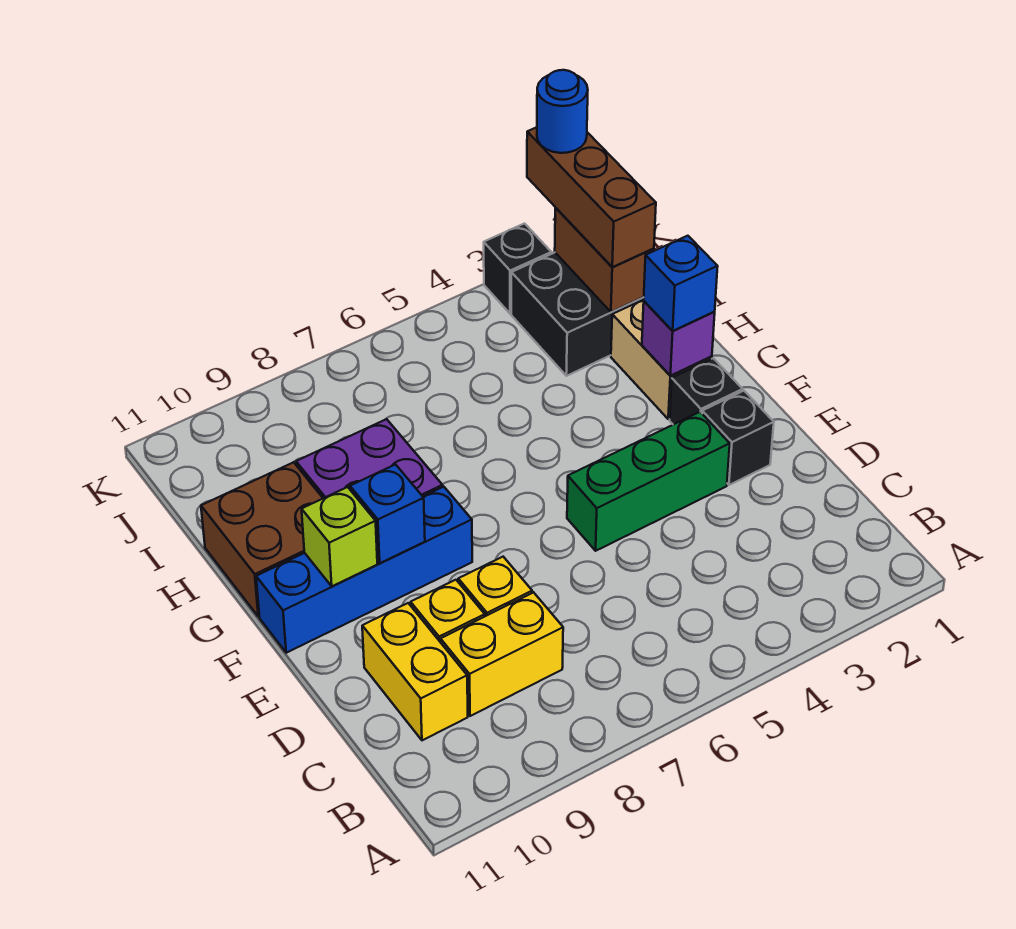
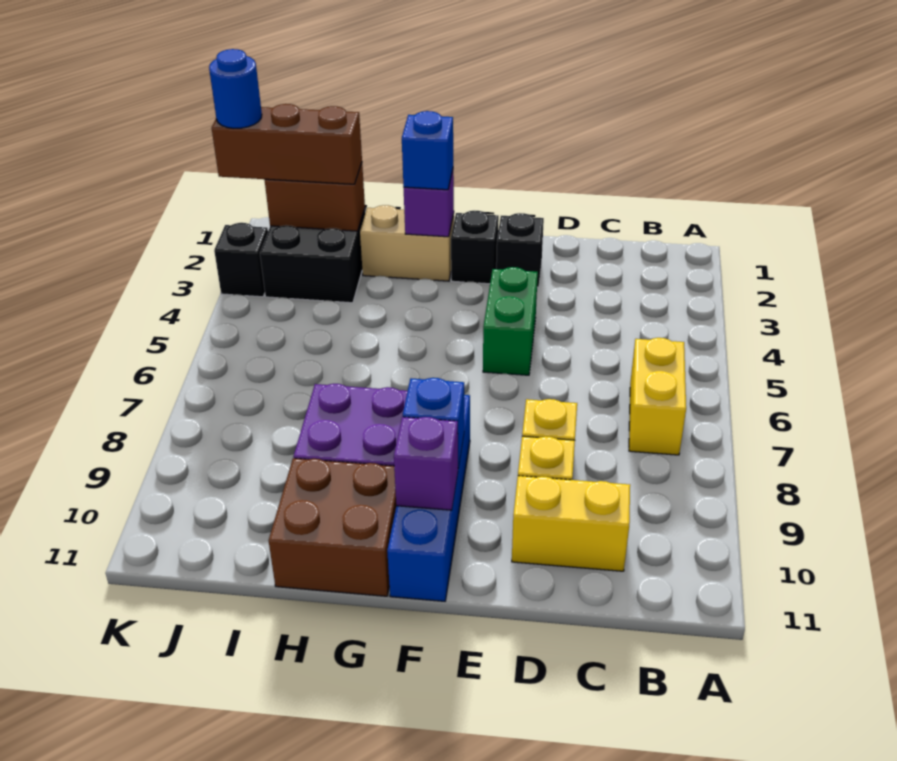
yellow brick C8:C9 level 1 -> yellow brick B6:B7 level 1
green brick E3:E5 level 1 -> green brick E4:E5 level 1
lime brick F10 level 2 -> purple brick F10 level 2

